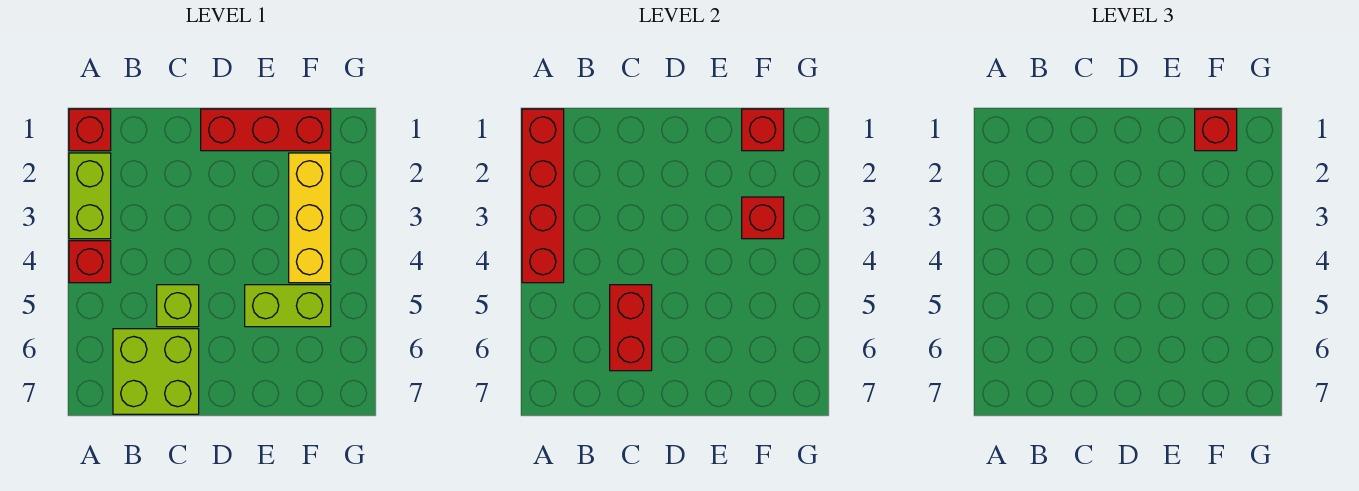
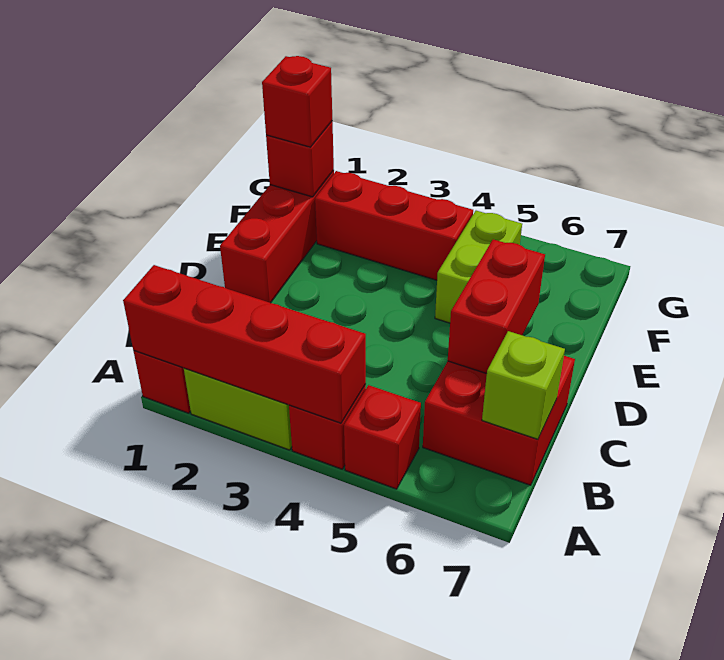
lime brick B6:C7 level 1 -> red brick B6:C7 level 1
lime brick C5 level 1 -> lime brick B7 level 2
red brick C5:C6 level 2 -> red brick C6:D6 level 2
yellow brick F2:F4 level 1 -> red brick F2:F4 level 1
red brick F3 level 2 -> red brick A5 level 1

